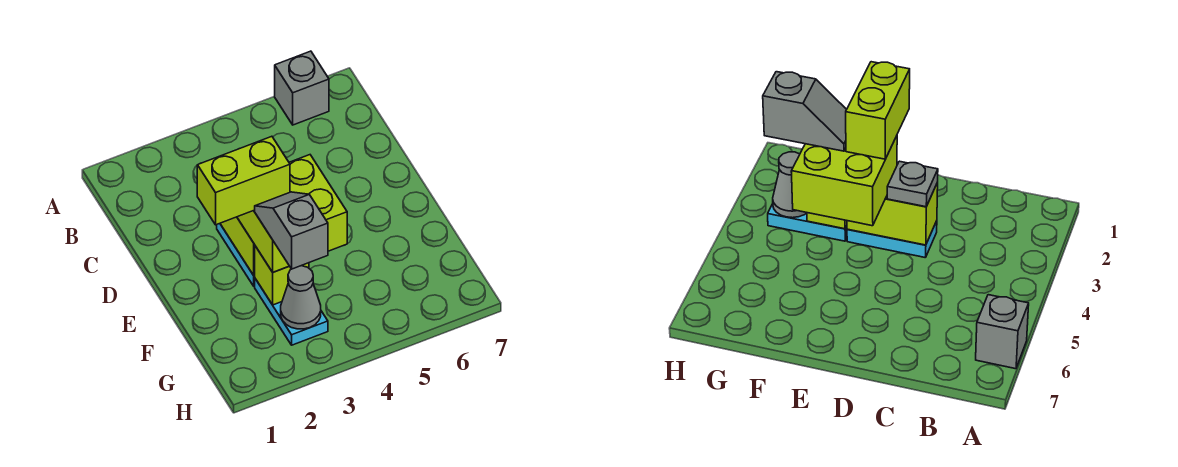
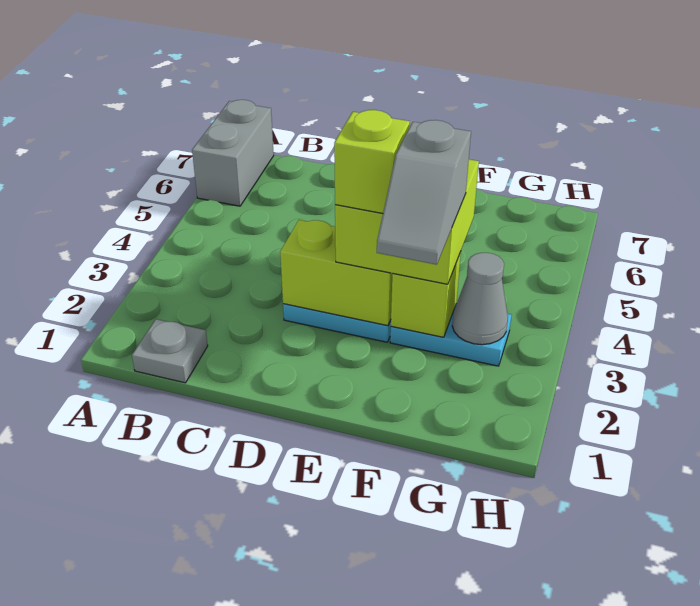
grey brick A6 level 1 -> grey brick A6:A7 level 1
grey plate D3 level 3 -> grey plate B1 level 1
lime brick E2:E3 level 4 -> lime brick E3 level 4
grey slope F3:G3 level 4 top G -> grey slope F2:F3 level 4 top 3

